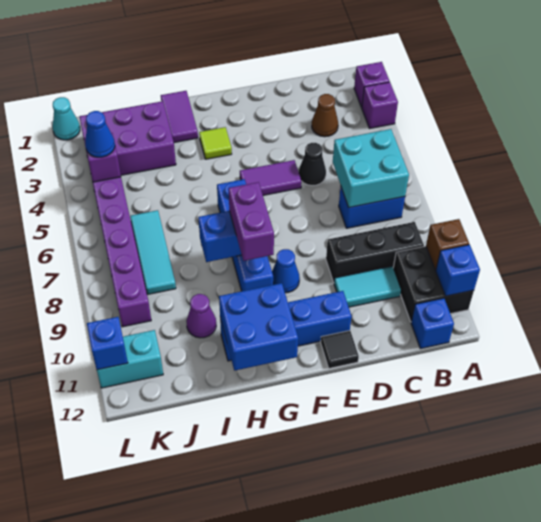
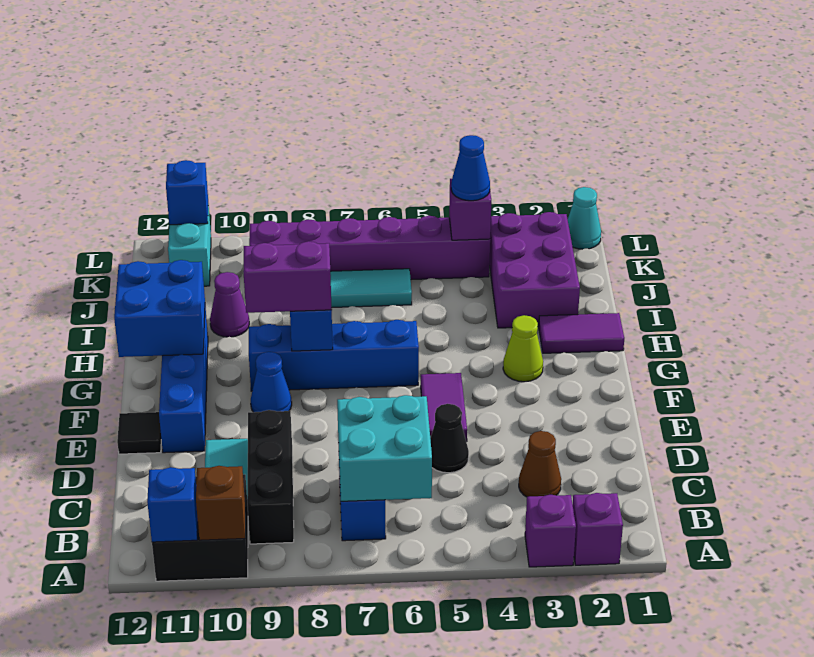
blue brick B12 level 1 -> none
lime tile G3 level 1 -> lime cone G3 level 1

